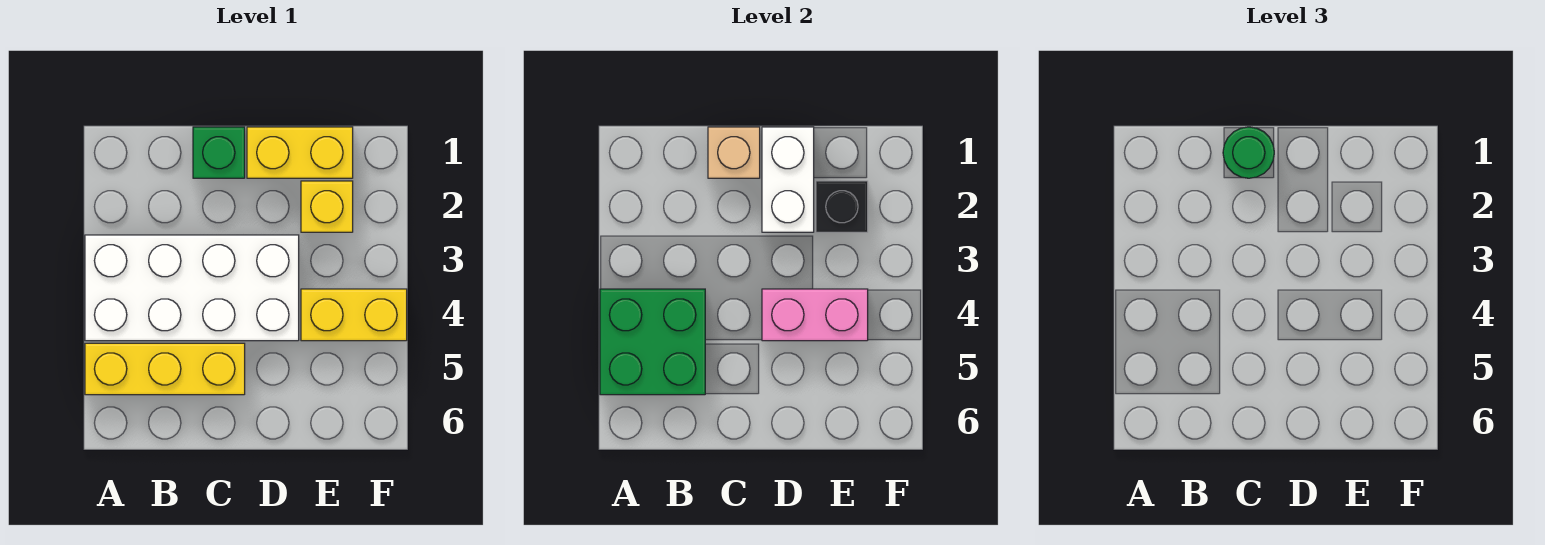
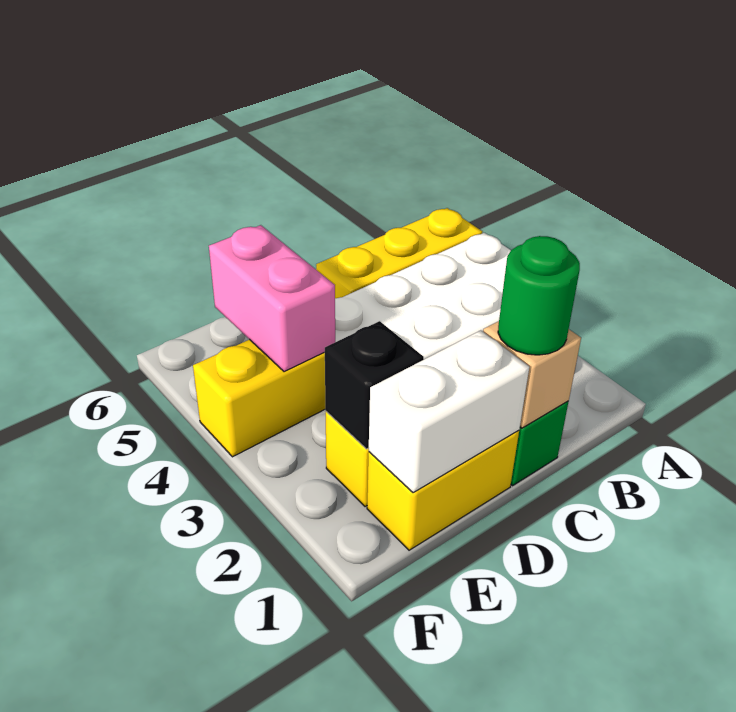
green brick A4:B5 level 2 -> none
white brick D1:D2 level 2 -> white brick D1:E1 level 2
pink brick D4:E4 level 2 -> pink brick E4:E5 level 2

